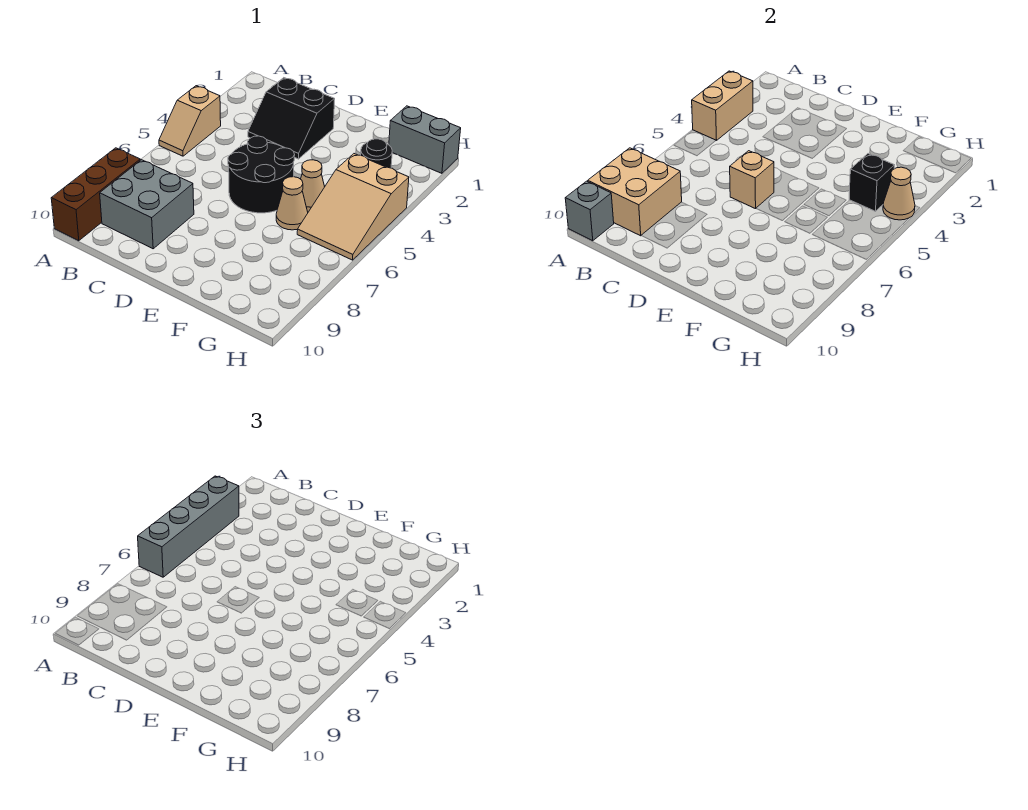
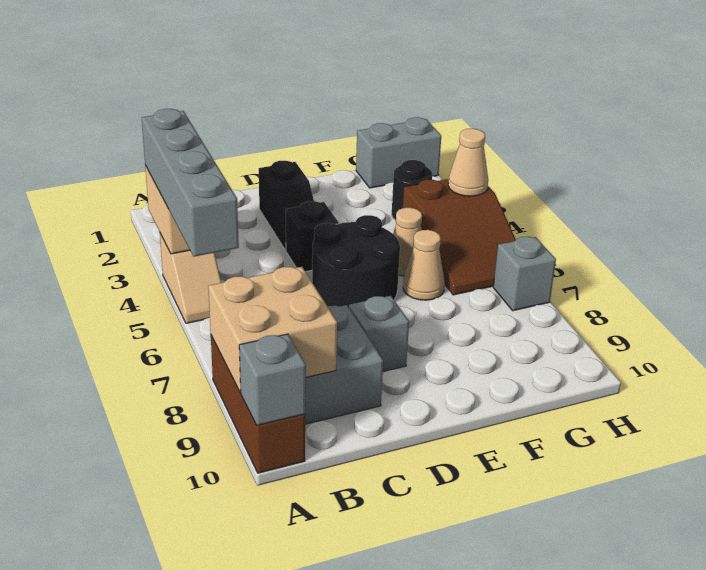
black slope C2:D3 level 1 top 2 -> black slope D2:D3 level 1 top 2
tan brick D6 level 2 -> none
none -> grey brick D8 level 1
tan slope G4:H6 level 1 top 4 -> brown slope G4:H6 level 1 top 4
black brick G4 level 2 -> black brick D4 level 1
none -> grey brick H7 level 1

